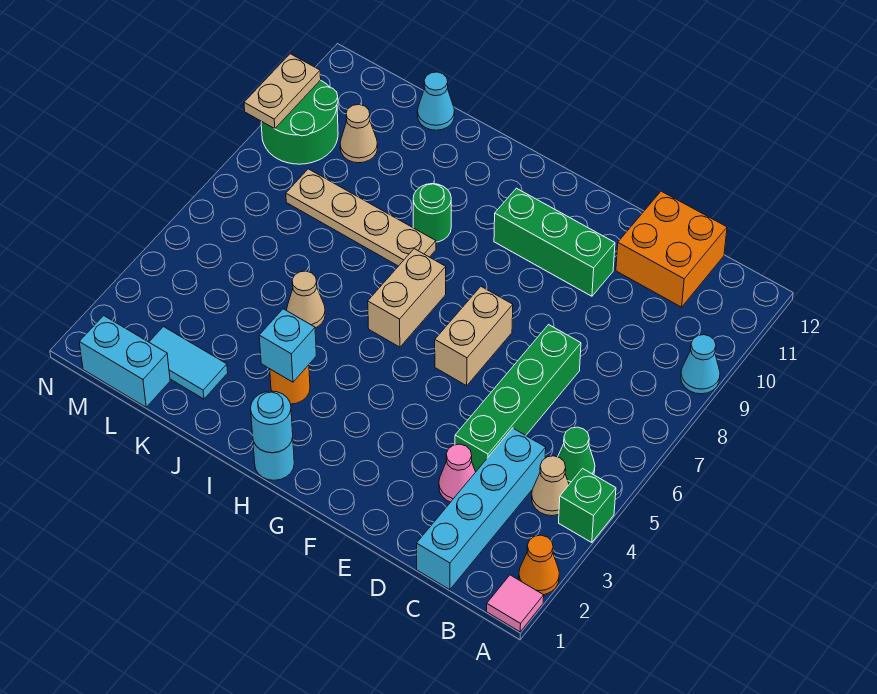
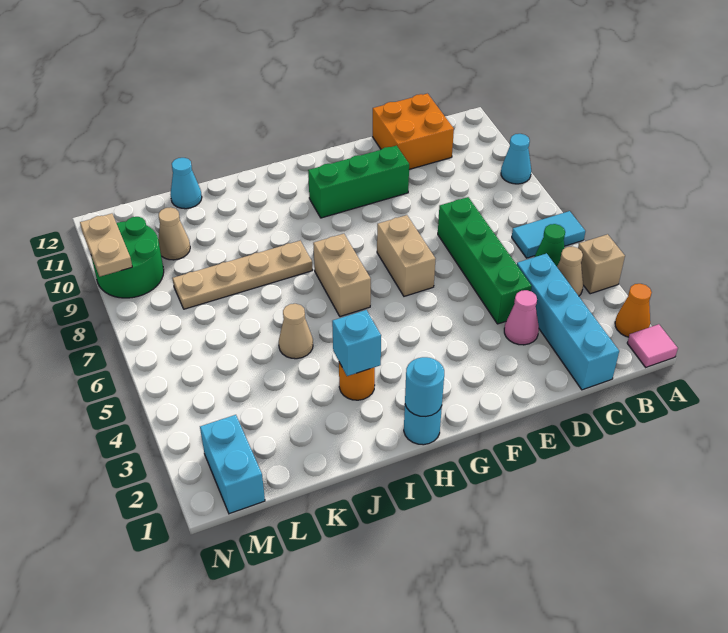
green brick A4 level 1 -> tan brick A4 level 1
green round brick I9 level 1 -> none
cyan tile K2:L2 level 1 -> cyan tile A6:B6 level 1
cyan brick L1:M1 level 1 -> cyan brick M1:M2 level 1

